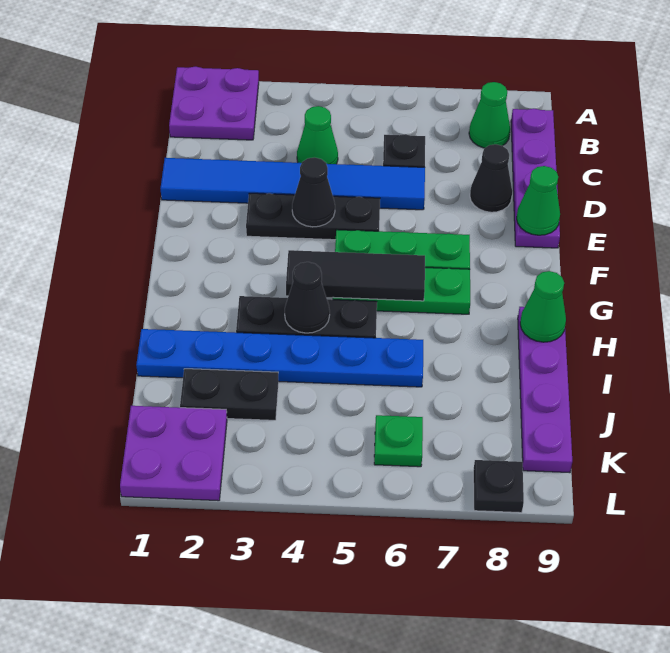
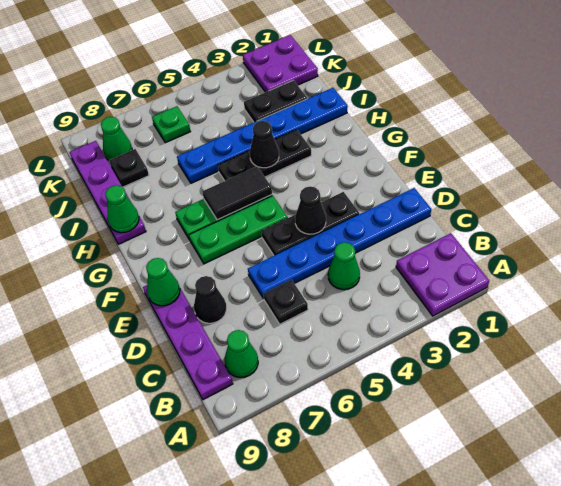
blue tile D1:D6 level 1 -> blue plate D1:D6 level 1
black tile G4:G6 level 2 -> black tile G5:G6 level 2
none -> green cone K8 level 1
black plate L8 level 1 -> black plate J8 level 1

